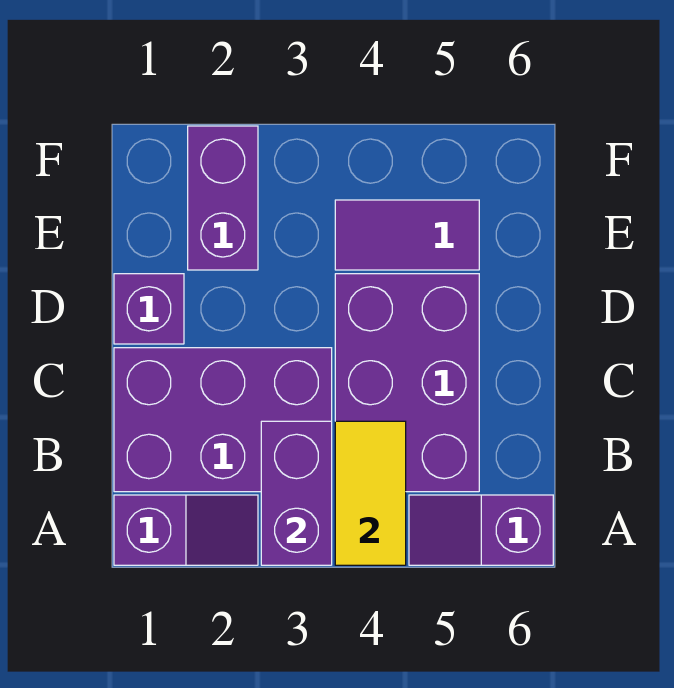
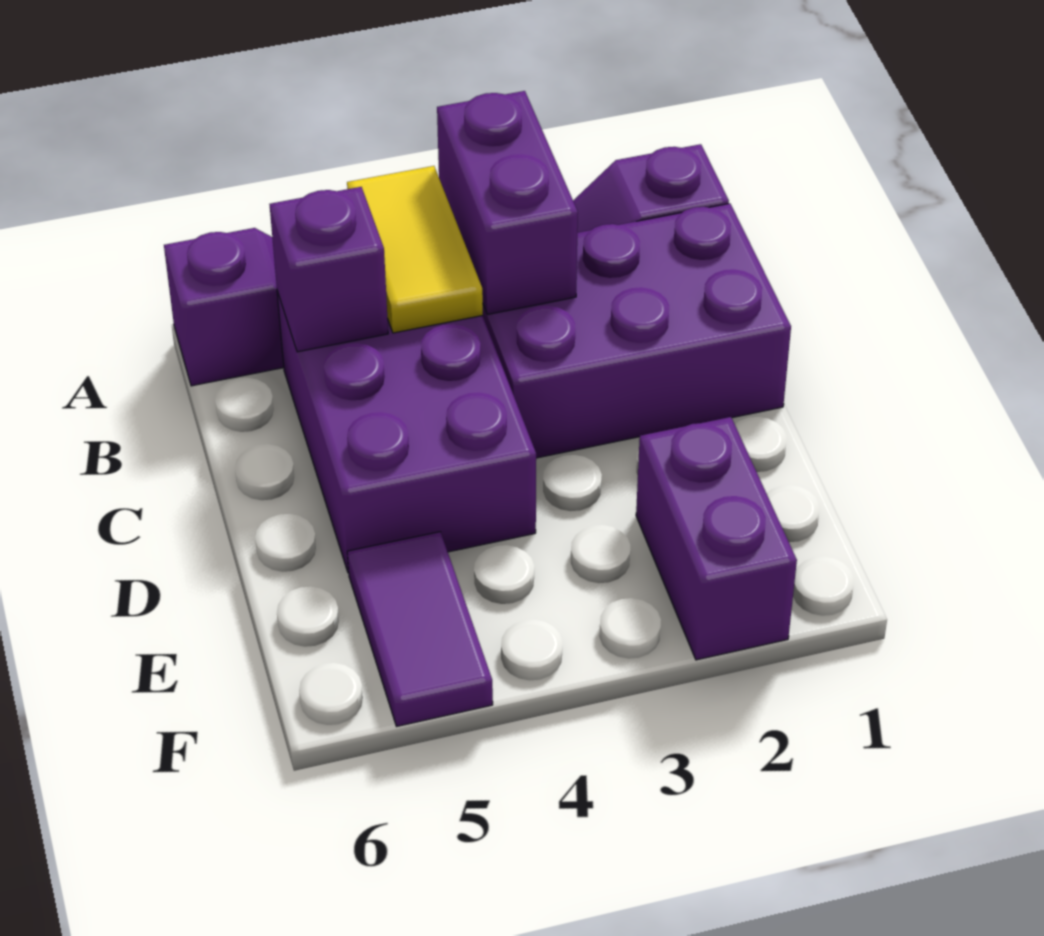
purple brick D1 level 1 -> purple brick B5 level 2
purple tile E4:E5 level 1 -> purple tile E5:F5 level 1

